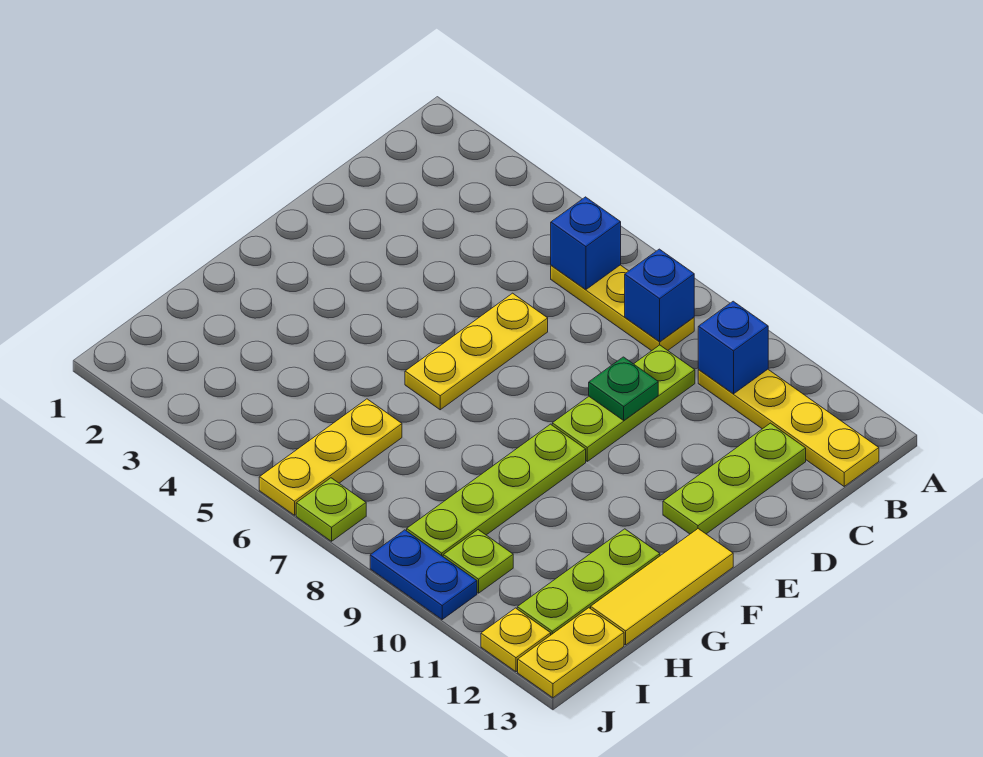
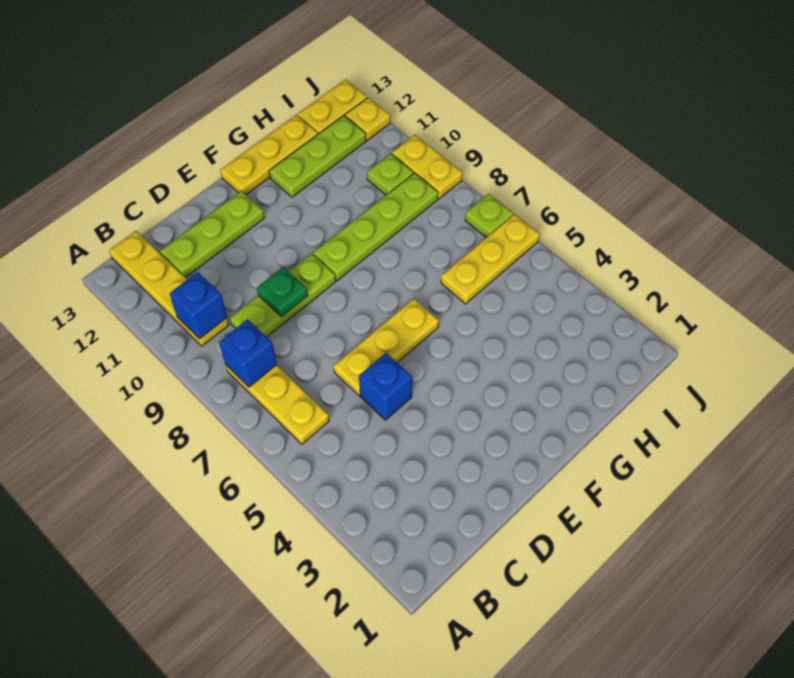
blue brick B6 level 2 -> blue brick D5 level 1
yellow tile F13:H13 level 1 -> yellow plate F13:H13 level 1
blue plate J9:J10 level 1 -> yellow plate J9:J10 level 1

